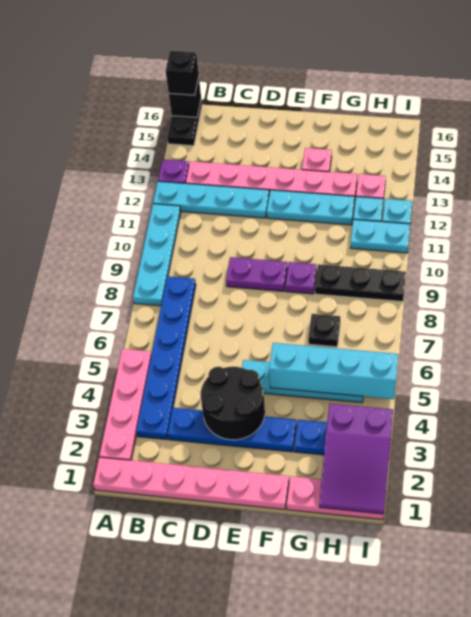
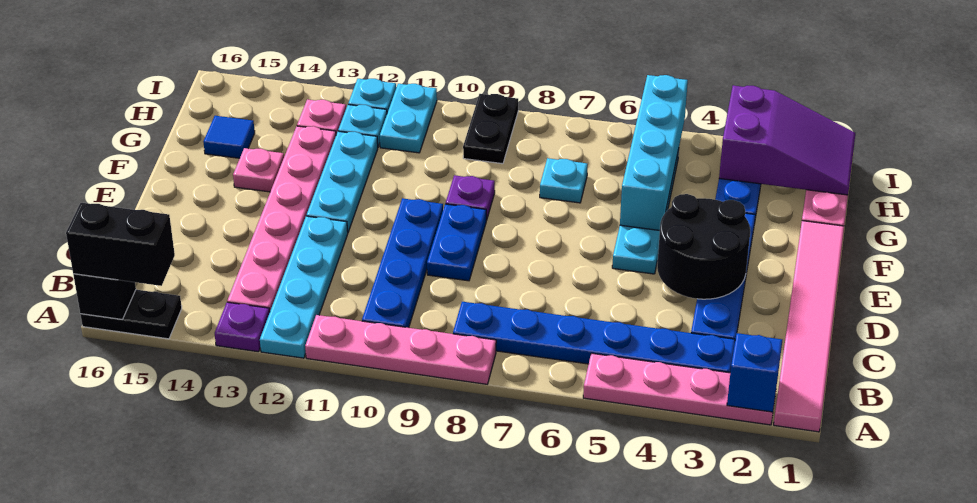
pink plate A1:F1 level 1 -> pink tile A1:F1 level 1
none -> blue brick A2 level 2
cyan plate A8:A11 level 1 -> pink plate A8:A11 level 1
black brick A16 level 3 -> black brick A15:A16 level 3
none -> blue plate B10:E10 level 1
purple plate D9:E9 level 1 -> blue plate D9:E9 level 1
black plate G7 level 1 -> cyan plate G7 level 1
black plate G9:I9 level 1 -> black plate H9:I9 level 1
none -> blue tile G15 level 1

